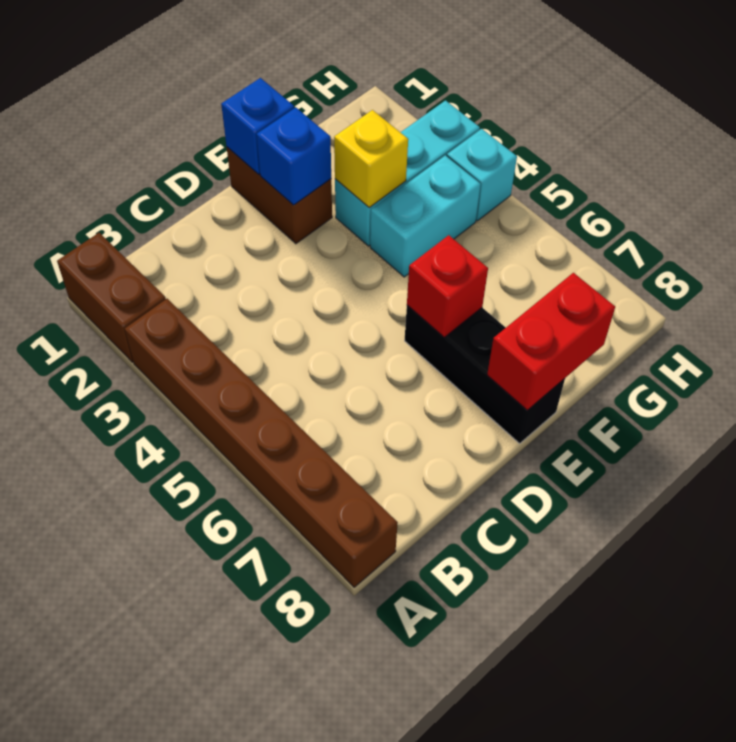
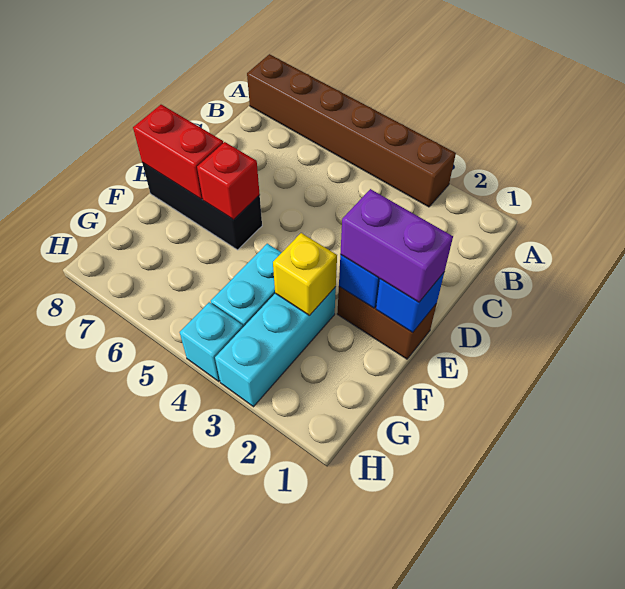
brown brick A1:A2 level 1 -> none
none -> purple brick E1:E2 level 3
red brick E8:F8 level 2 -> red brick E7:E8 level 2

